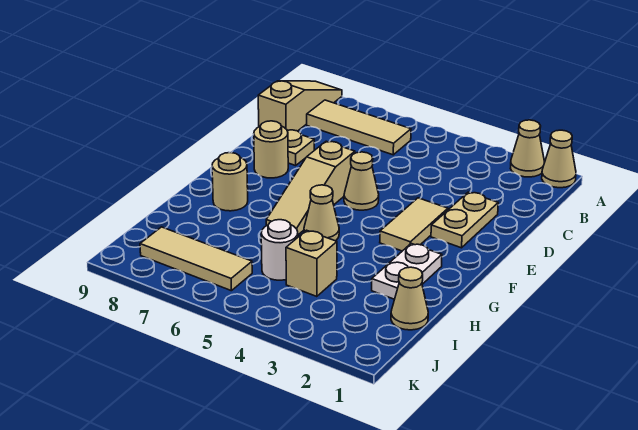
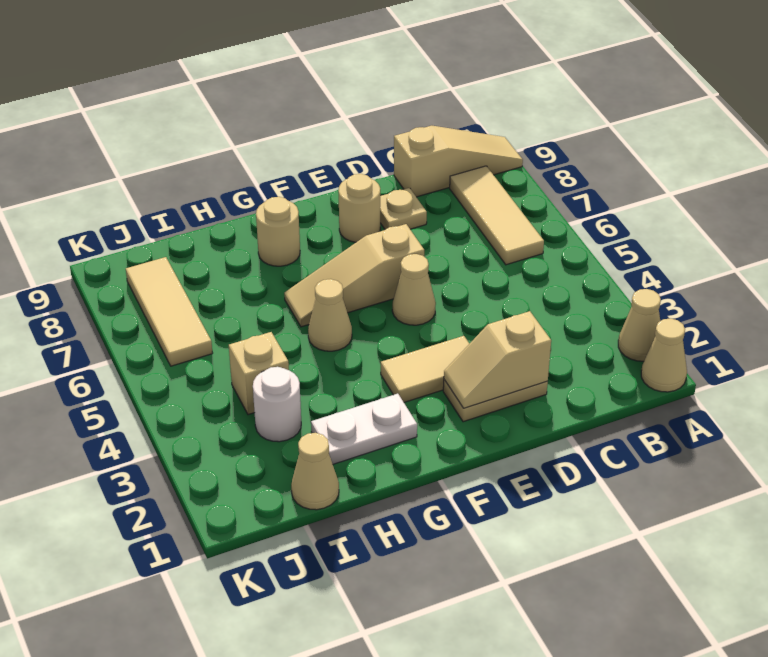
none -> tan slope D2:E2 level 2 top D
white round brick I5 level 1 -> white round brick I3 level 1

